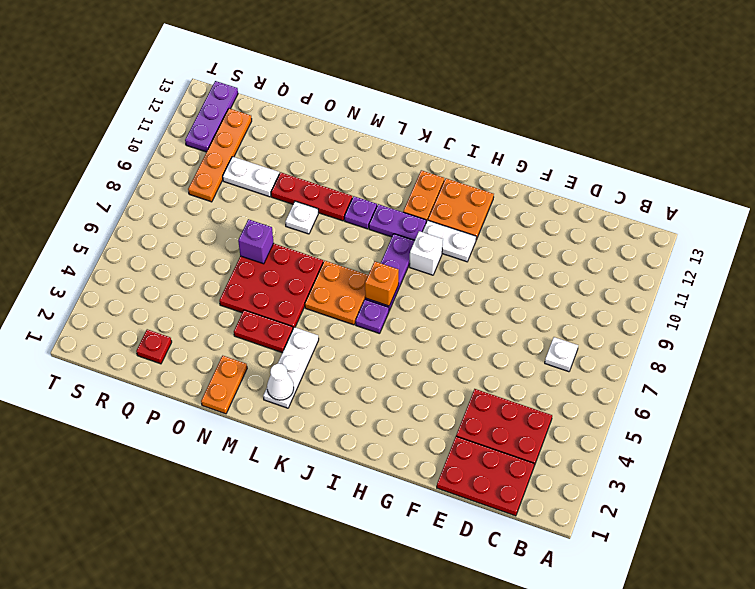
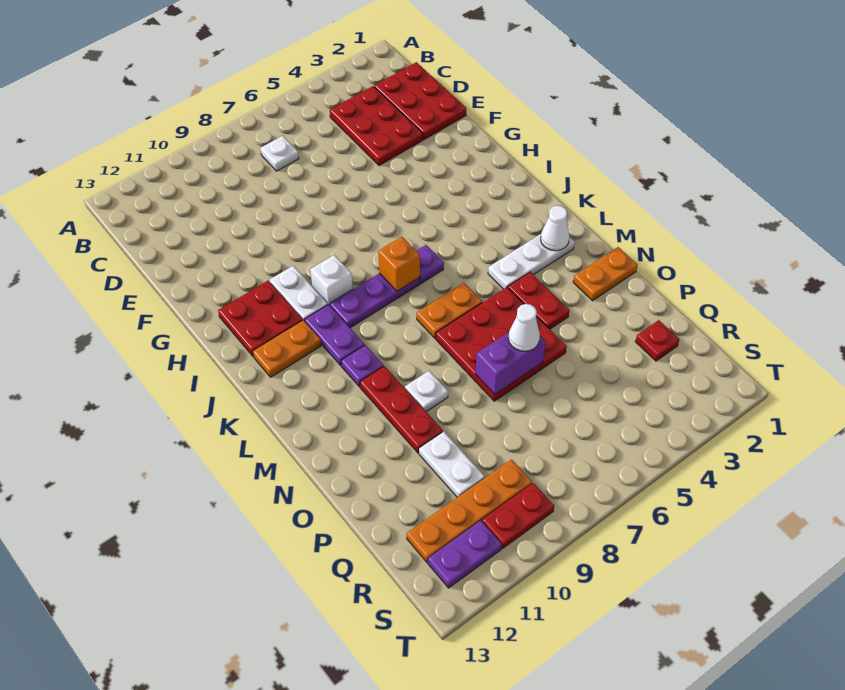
orange plate H11:I12 level 1 -> red plate H11:I12 level 1
orange plate K6:L7 level 1 -> orange plate L6:L7 level 1
none -> white cone O6 level 3
purple brick O7 level 2 -> purple brick O6:O7 level 2
none -> red plate S9:S10 level 1
purple plate S11:S13 level 1 -> purple plate S11:S12 level 1

